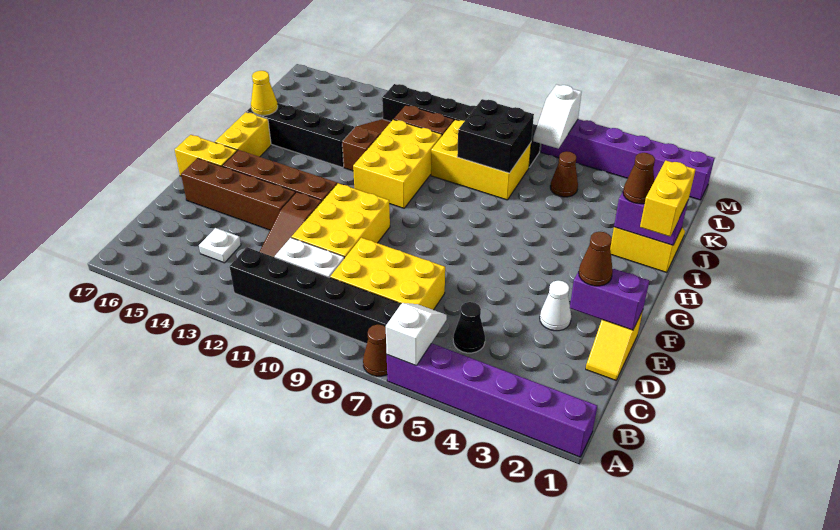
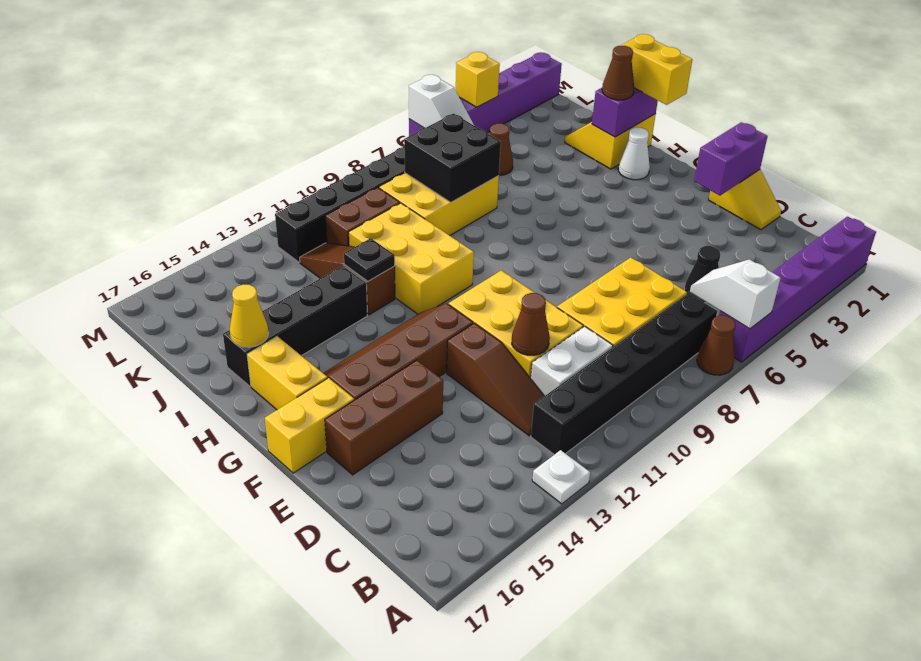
white plate C14 level 1 -> white plate A13 level 1
brown cone E2 level 3 -> brown cone D11 level 2
white cone E3 level 1 -> white cone H2 level 1
brown brick E13:E16 level 1 -> brown brick E14:E16 level 1
none -> black plate I12 level 2
none -> yellow brick M4 level 2

